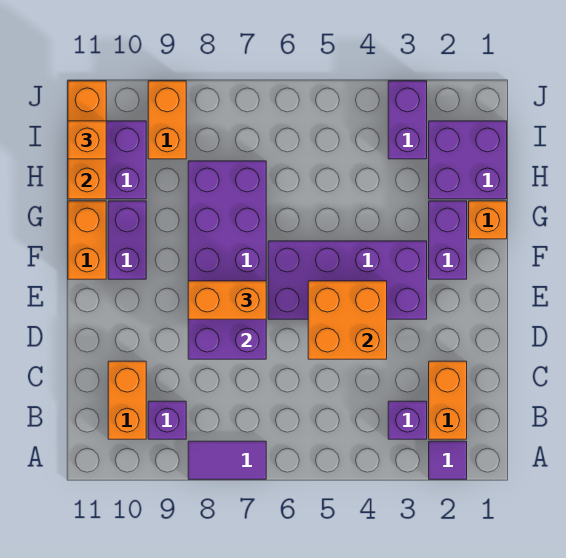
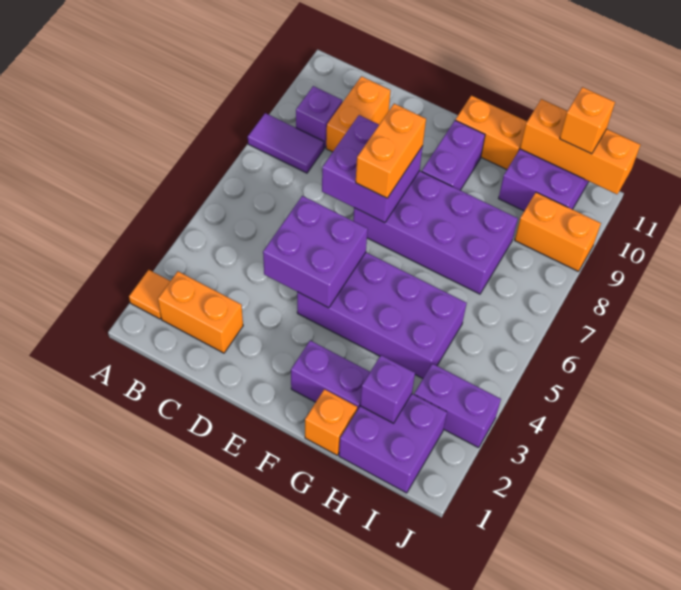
purple tile A2 level 1 -> orange tile A2 level 1
purple tile A7:A8 level 1 -> purple tile A8:B8 level 1
purple brick B3 level 1 -> purple brick H2 level 2
orange brick B10:C10 level 1 -> orange brick C9:C10 level 1
orange brick D4:E5 level 2 -> purple brick D4:E5 level 2
purple brick E3:F6 level 1 -> purple brick E4:H5 level 1
purple brick F10:G10 level 1 -> purple brick F9:F10 level 1

